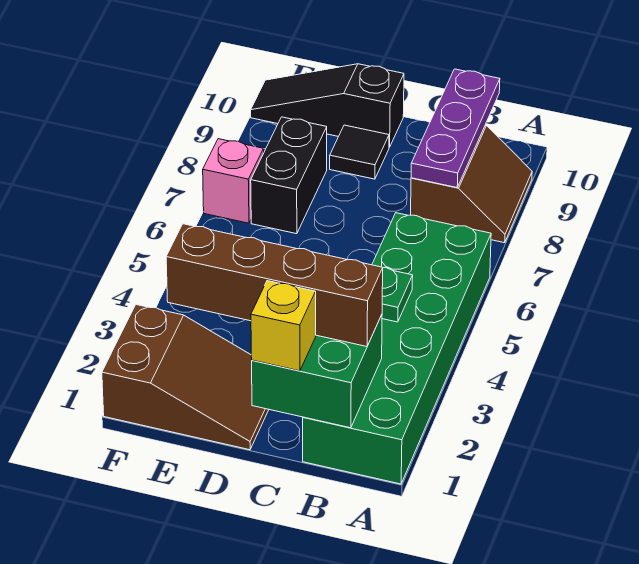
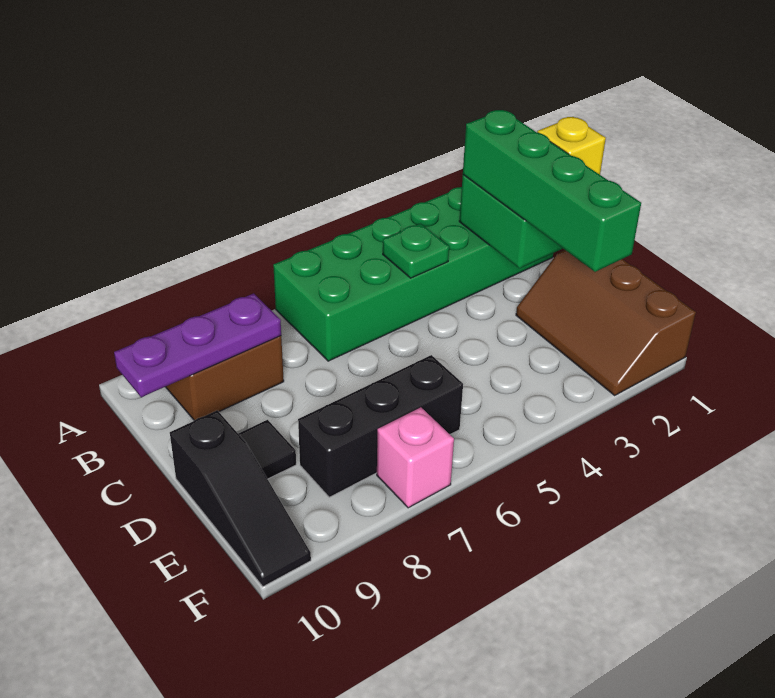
brown brick B2:E2 level 3 -> green brick B2:E2 level 3
brown slope D1:F2 level 1 top F -> brown slope D1:F2 level 1 top 1
black brick E7:E8 level 1 -> black brick E6:E8 level 1

